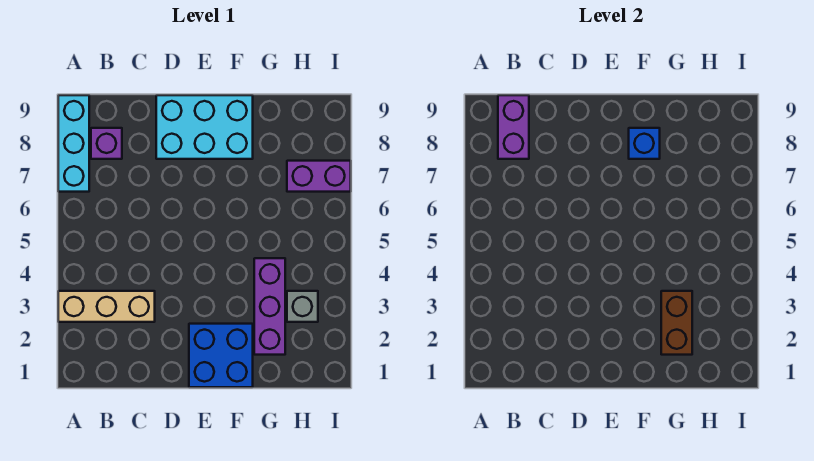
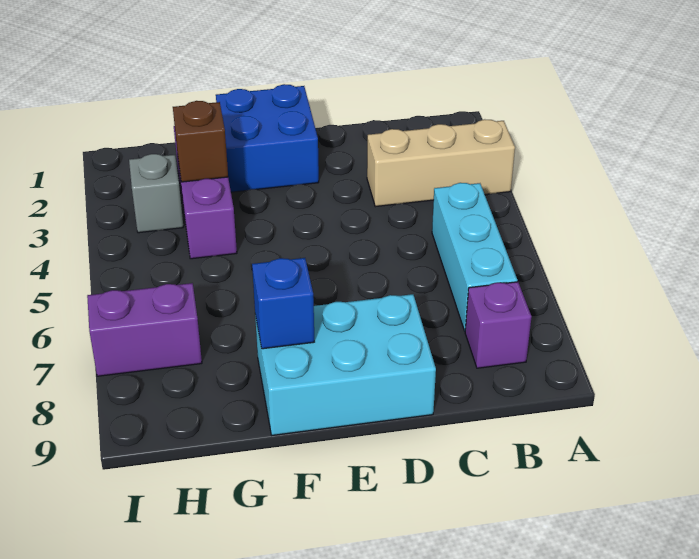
cyan brick A7:A9 level 1 -> cyan brick B5:B7 level 1
purple brick B8:B9 level 2 -> none
brown brick G2:G3 level 2 -> brown brick G3 level 2

